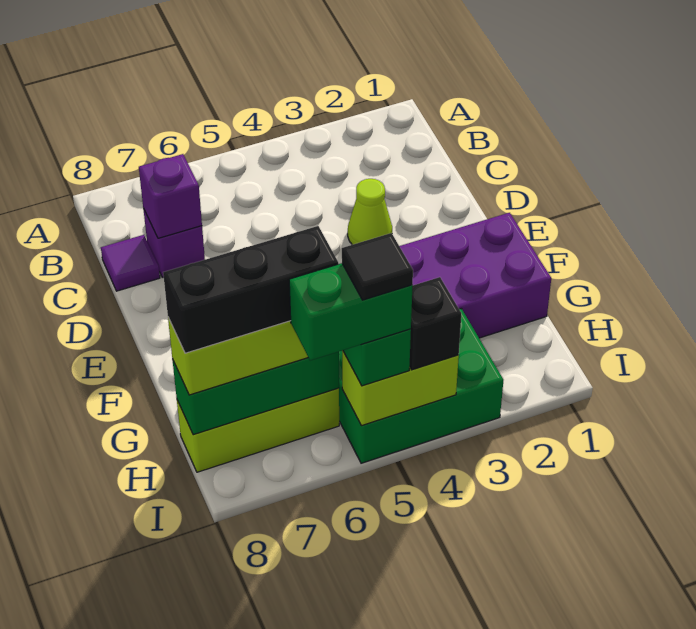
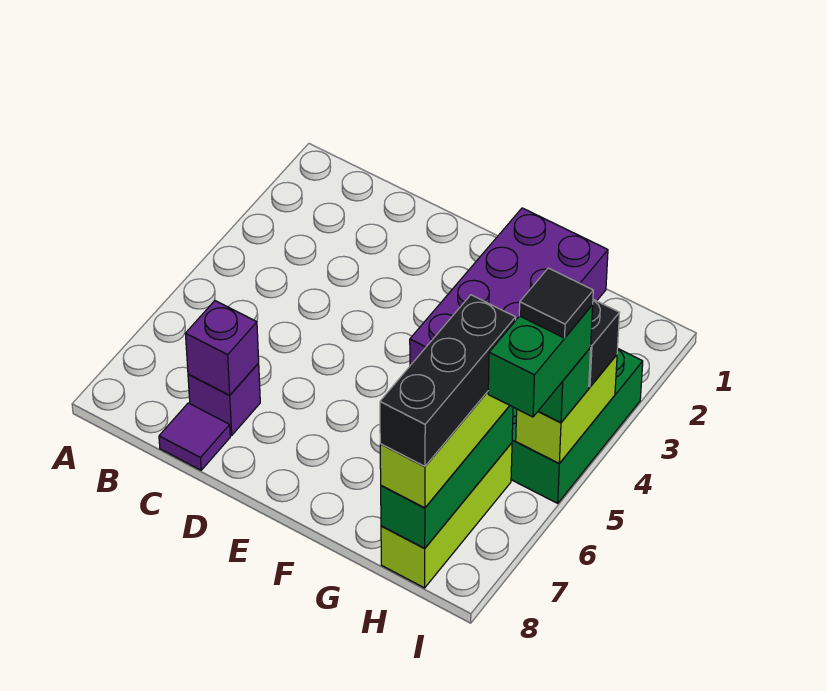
lime cone D3 level 1 -> none

